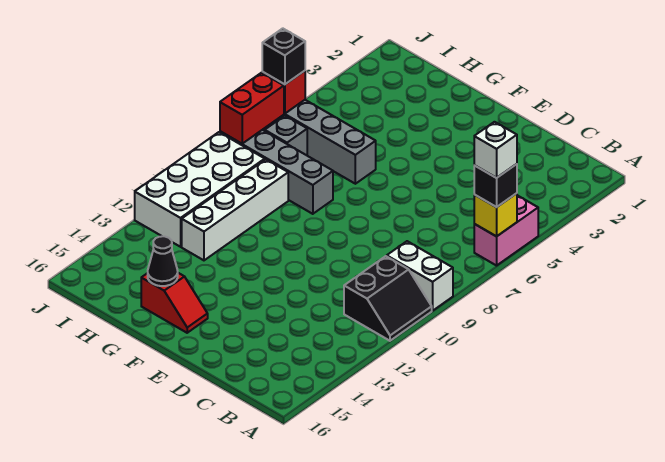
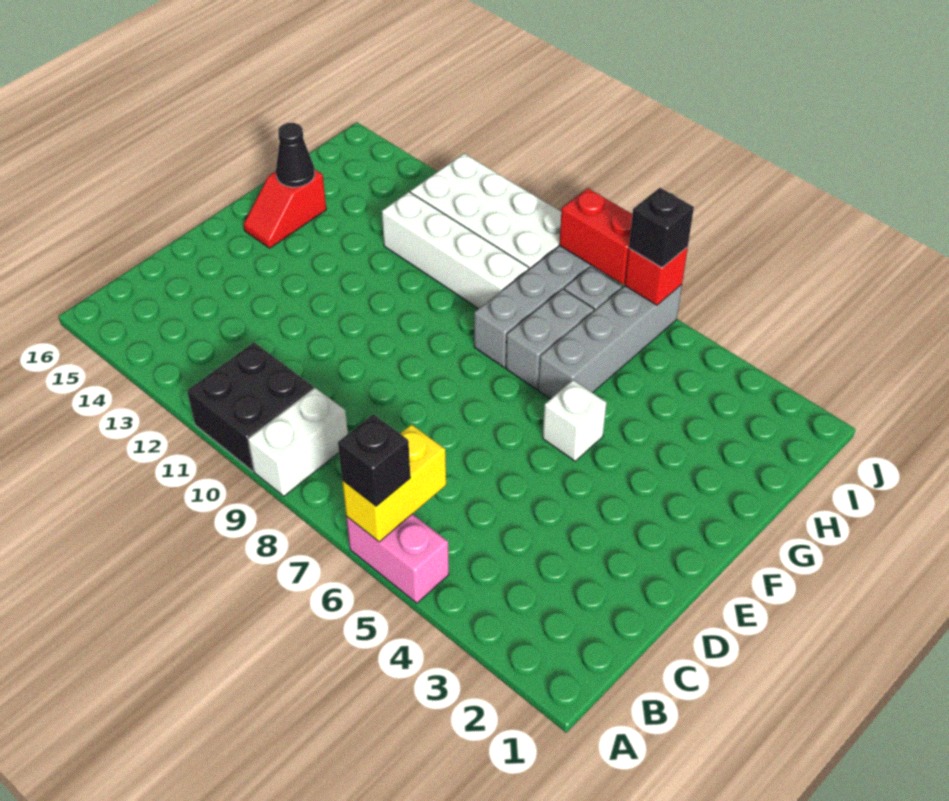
yellow brick A6 level 2 -> yellow brick A6:B6 level 2
white brick A6 level 4 -> white brick F5 level 1
black slope A10:B11 level 1 top B -> black brick A10:B11 level 1
none -> grey brick G7:H7 level 1

